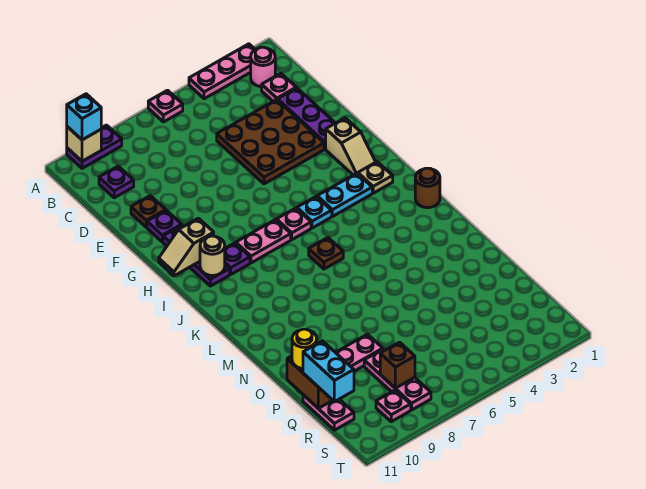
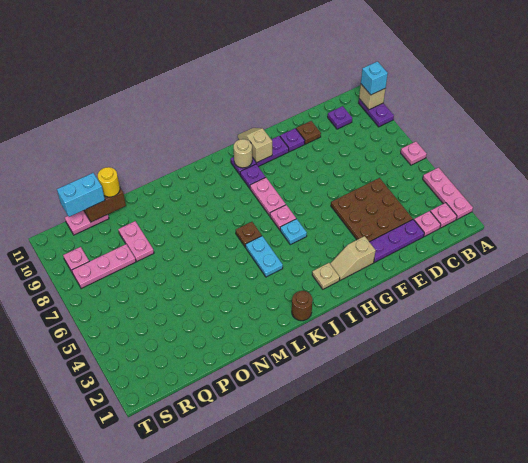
pink round brick B2 level 1 -> pink plate B2 level 1
cyan plate I3:I4 level 1 -> cyan plate K4:K5 level 1
brown brick R8 level 2 -> none

